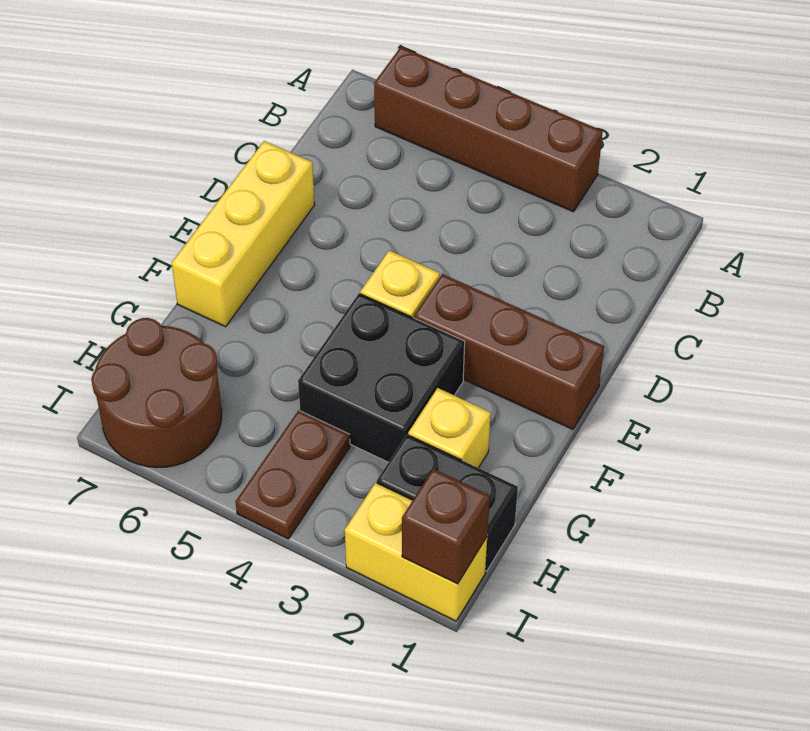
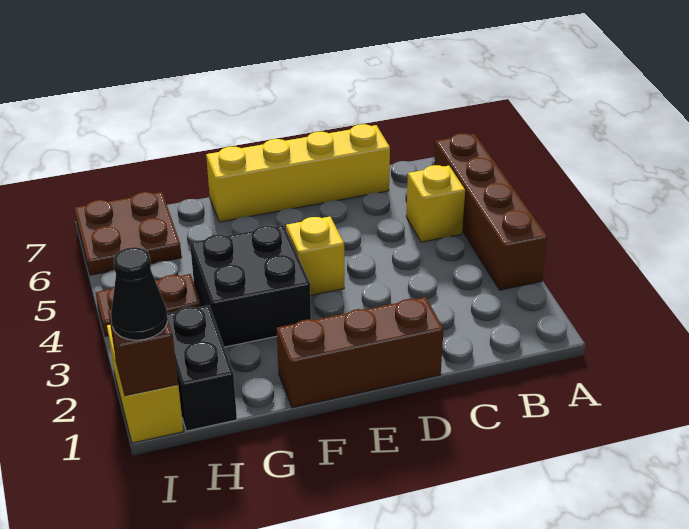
yellow brick D7:F7 level 1 -> yellow brick C7:F7 level 1
brown brick E1:E3 level 1 -> brown brick D1:F1 level 1
yellow brick G2 level 1 -> yellow brick B5 level 1
brown round brick H6:I7 level 1 -> brown plate H6:I7 level 1
none -> black cone I1 level 3

